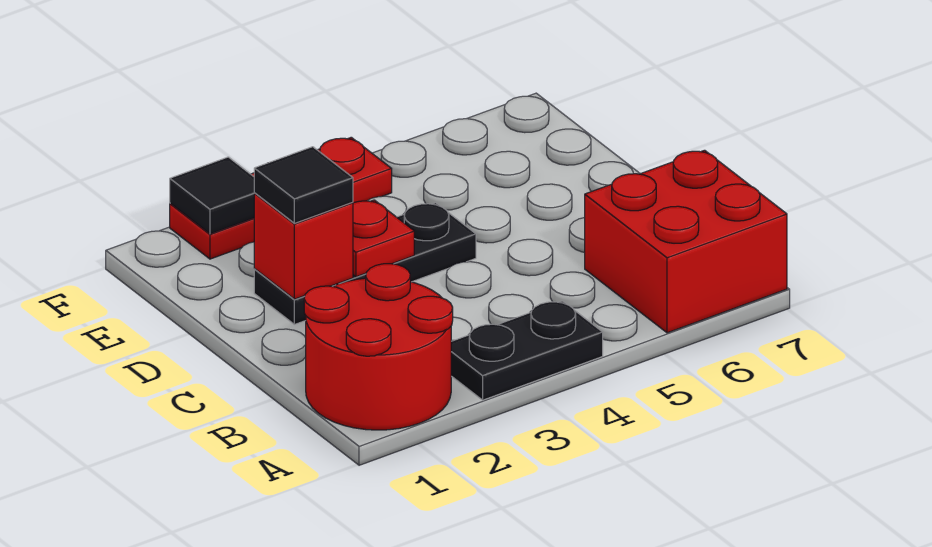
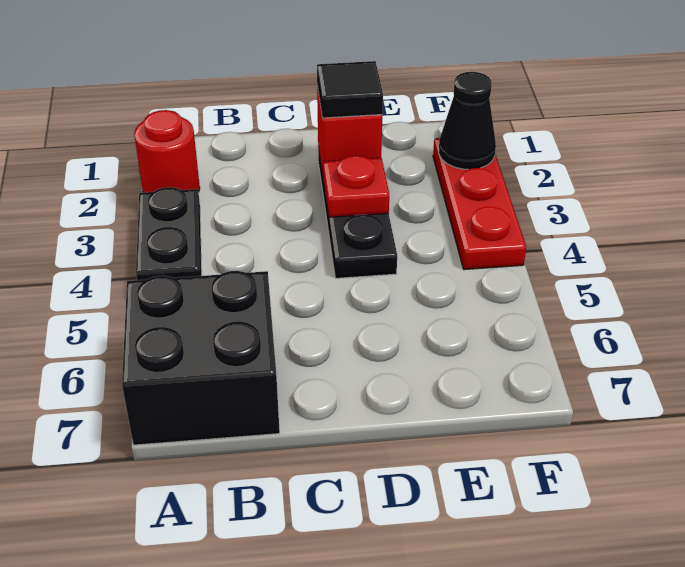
red round brick A1:B2 level 1 -> red round brick A2 level 1
red brick A6:B7 level 1 -> black brick A6:B7 level 1
black tile F2 level 2 -> black cone F2 level 2

